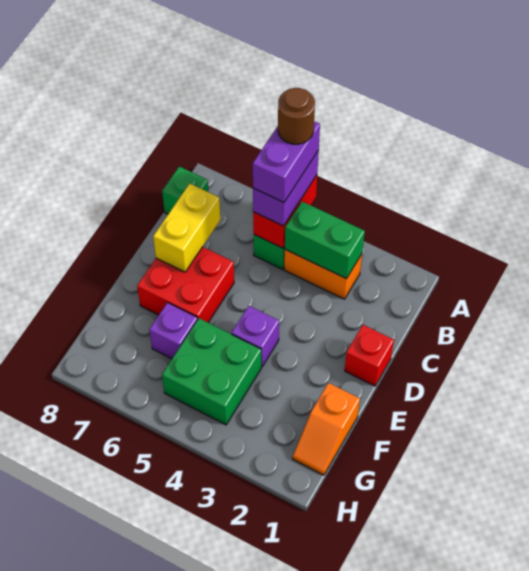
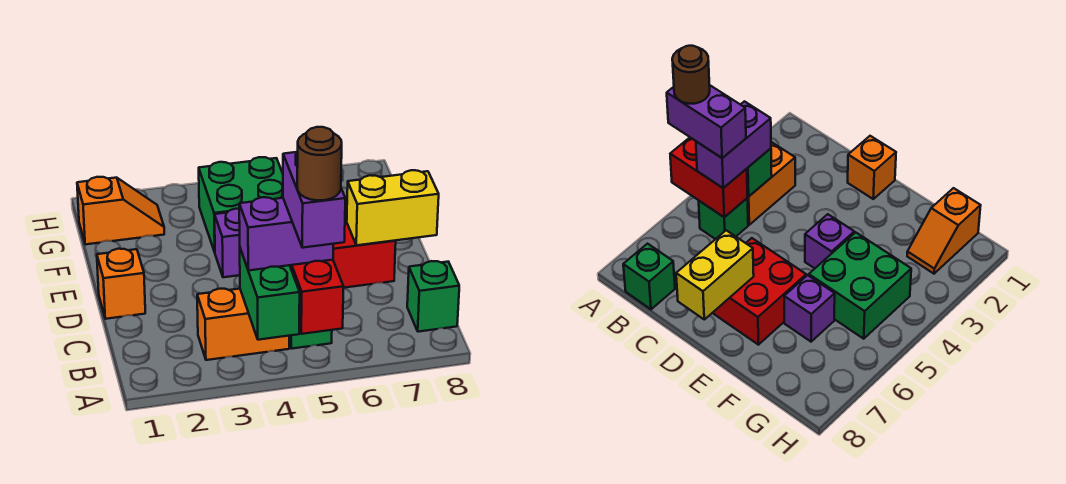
purple brick A5:B5 level 3 -> purple brick B4:B5 level 3
green brick B3:B4 level 2 -> green brick A4:B4 level 2
yellow brick C7:D7 level 2 -> yellow brick D7:D8 level 2
red brick D1 level 1 -> orange brick D1 level 1
orange slope F1:G1 level 1 top F -> orange slope G1:G2 level 1 top 1

